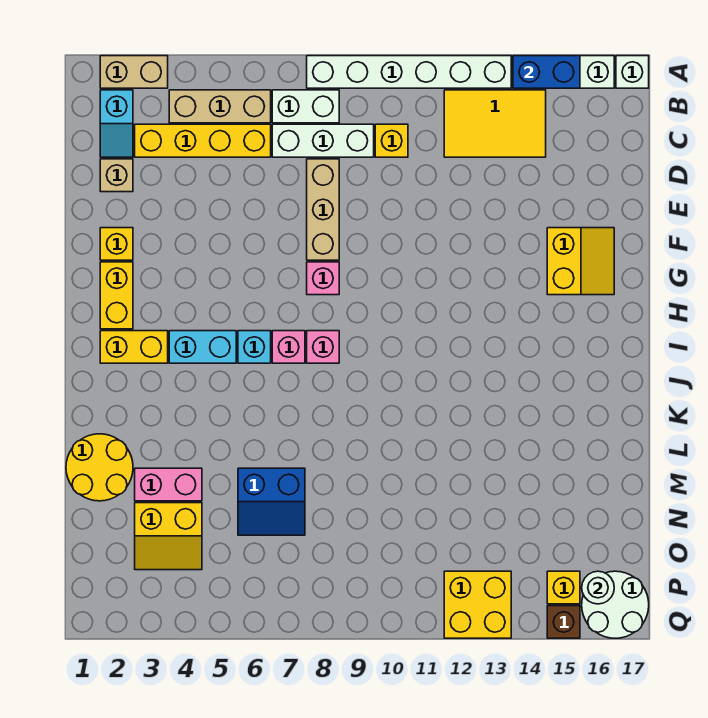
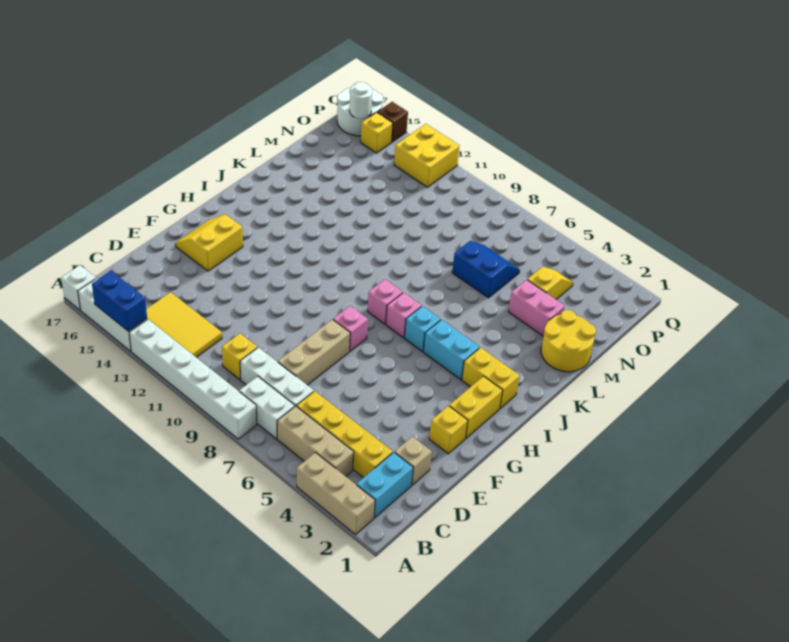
tan brick A2:A3 level 1 -> tan brick A2:A4 level 1
cyan slope B2:C2 level 1 top B -> cyan brick B2:C2 level 1
yellow slope N3:O4 level 1 top N -> yellow slope N4:O4 level 1 top N

